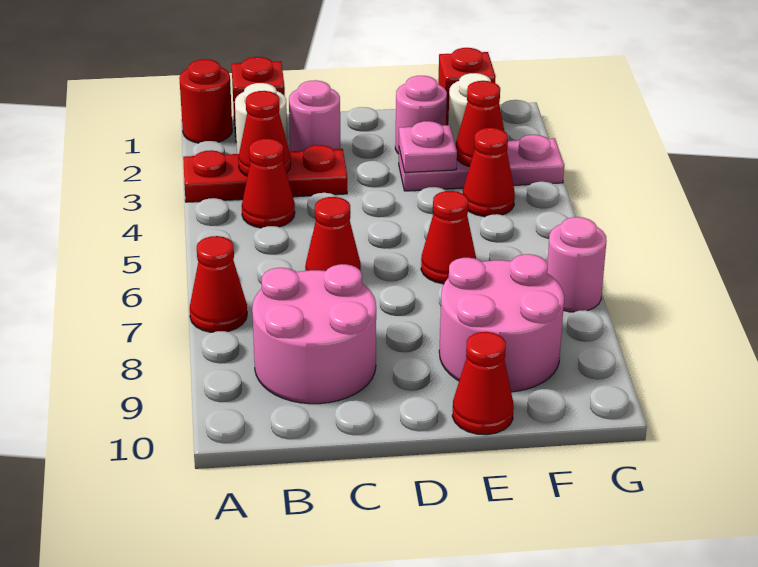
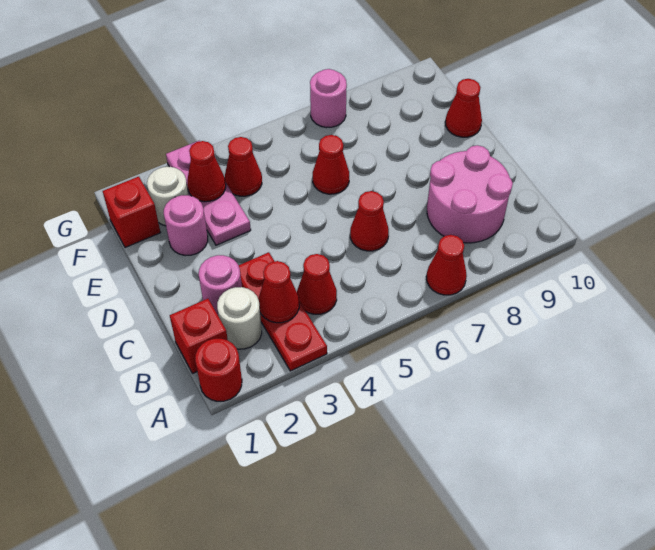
pink plate E3 level 2 -> none
pink round brick E8:F9 level 1 -> none

